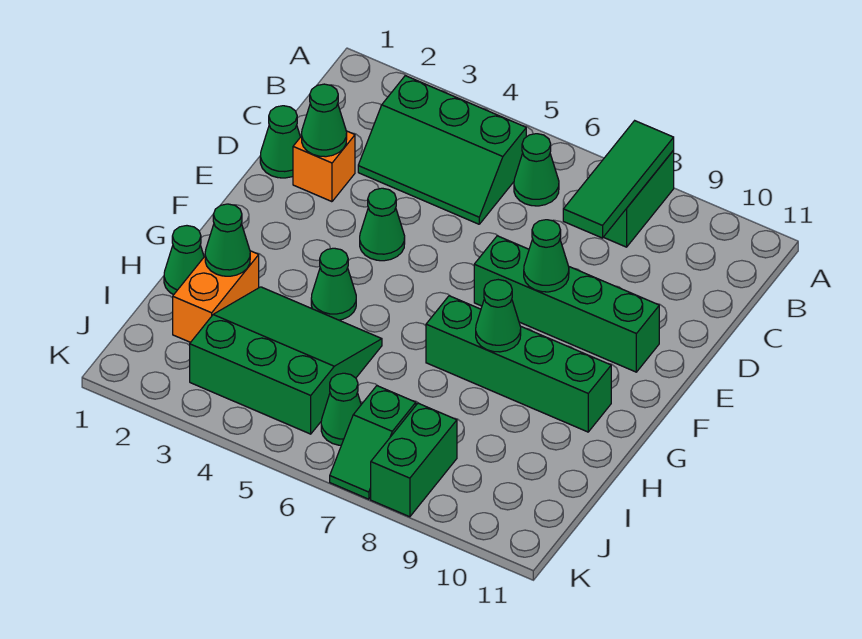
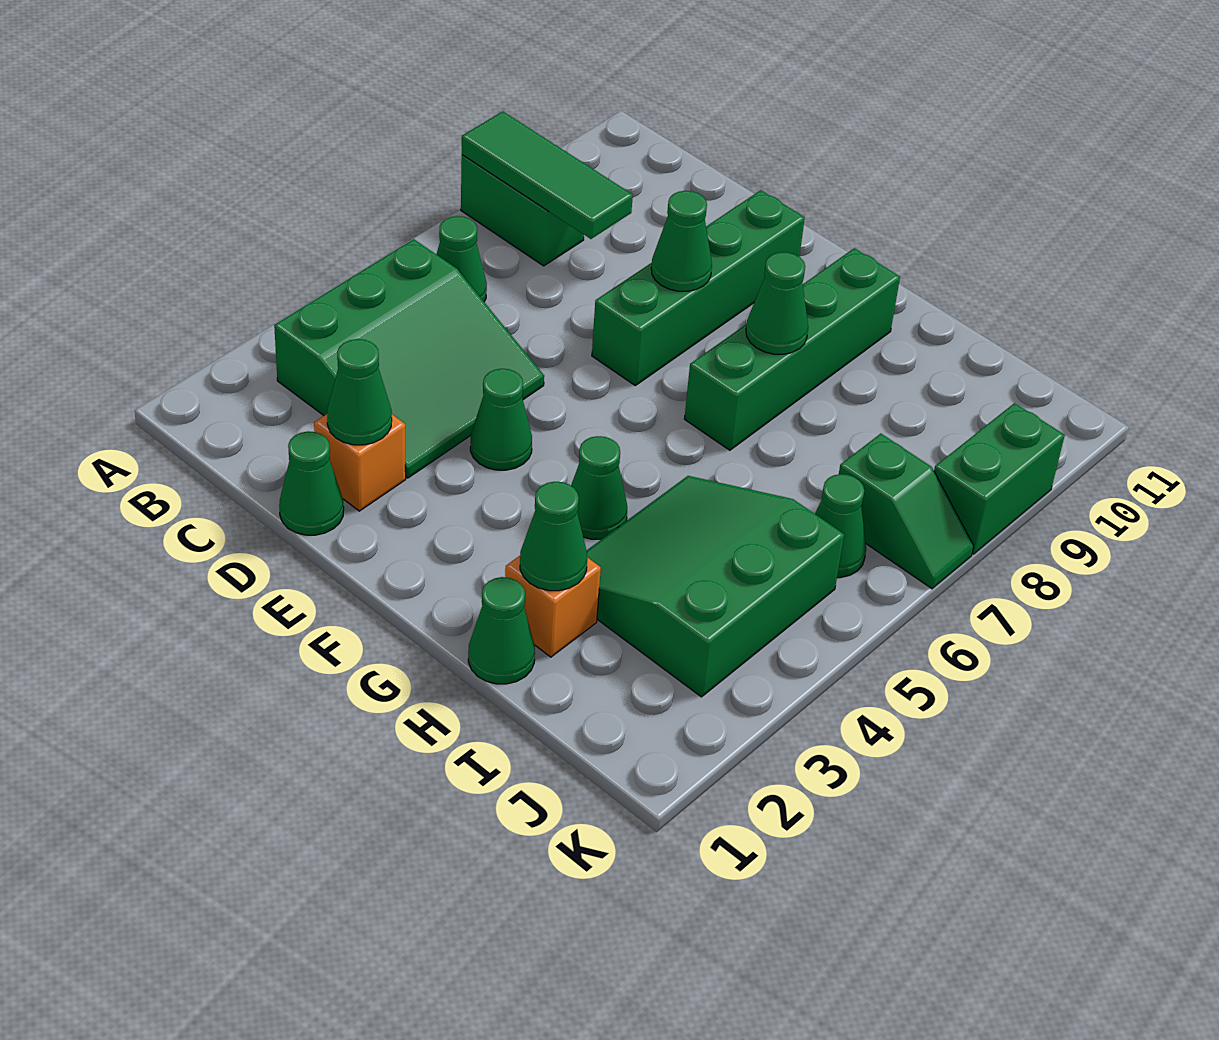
green slope B3:C5 level 1 top B -> green slope B3:D5 level 1 top B
orange brick H2:I2 level 1 -> orange brick H2 level 1
green brick J8:K8 level 1 -> green brick K8:K9 level 1

